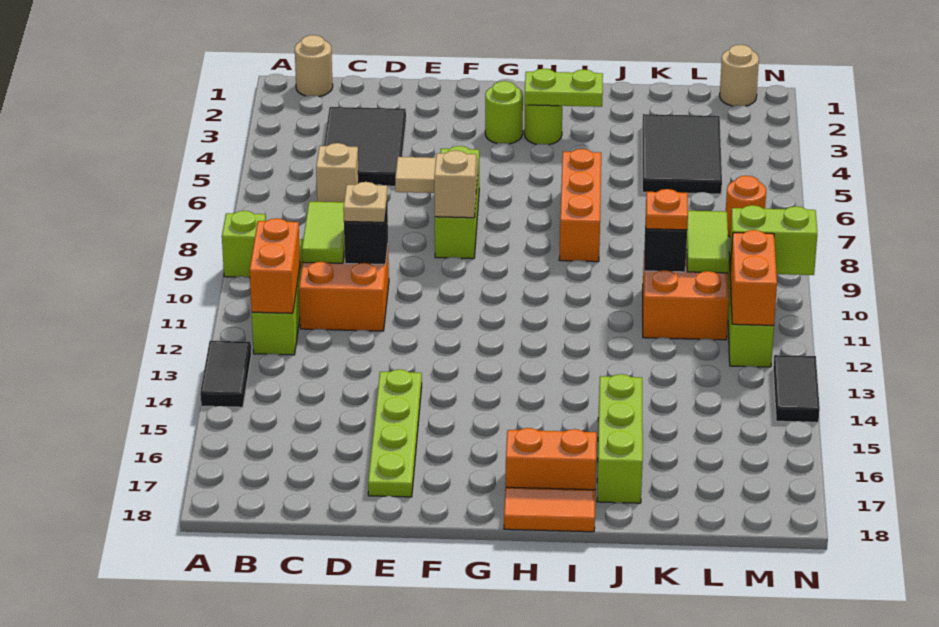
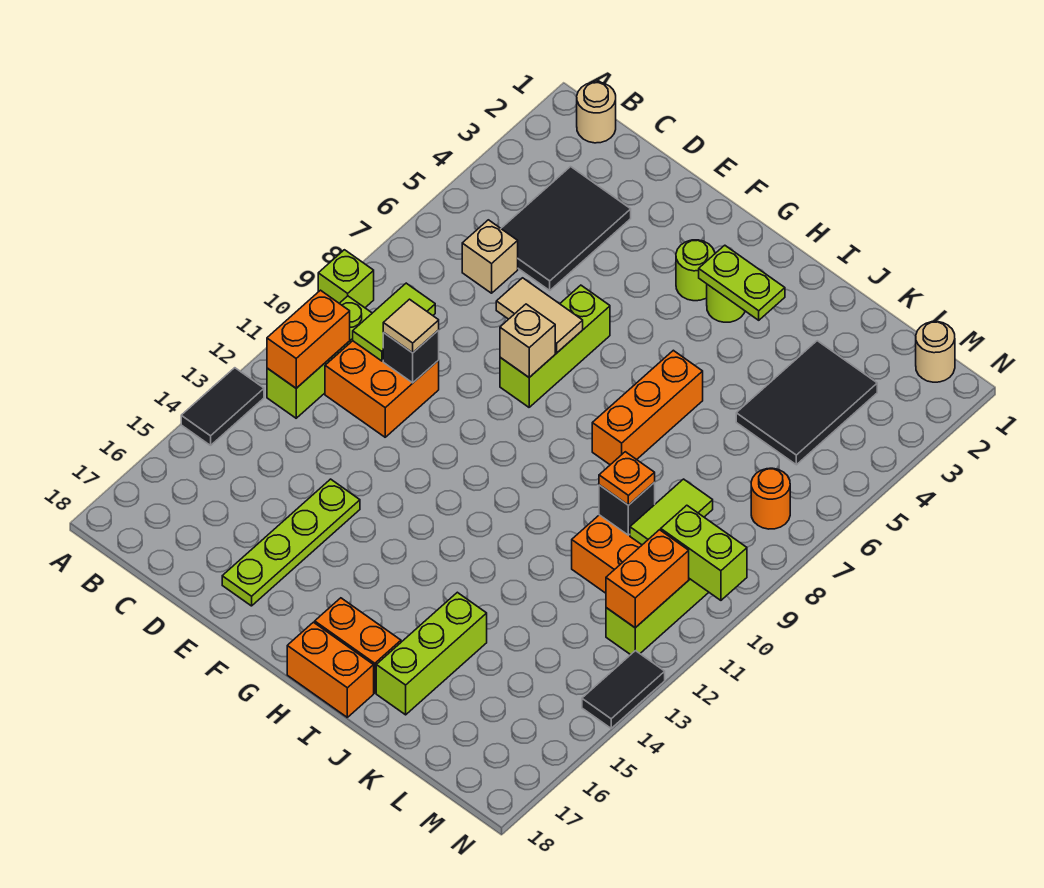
tan plate D10 level 3 -> tan tile D10 level 3
orange tile H18:I18 level 1 -> orange brick H18:I18 level 1

